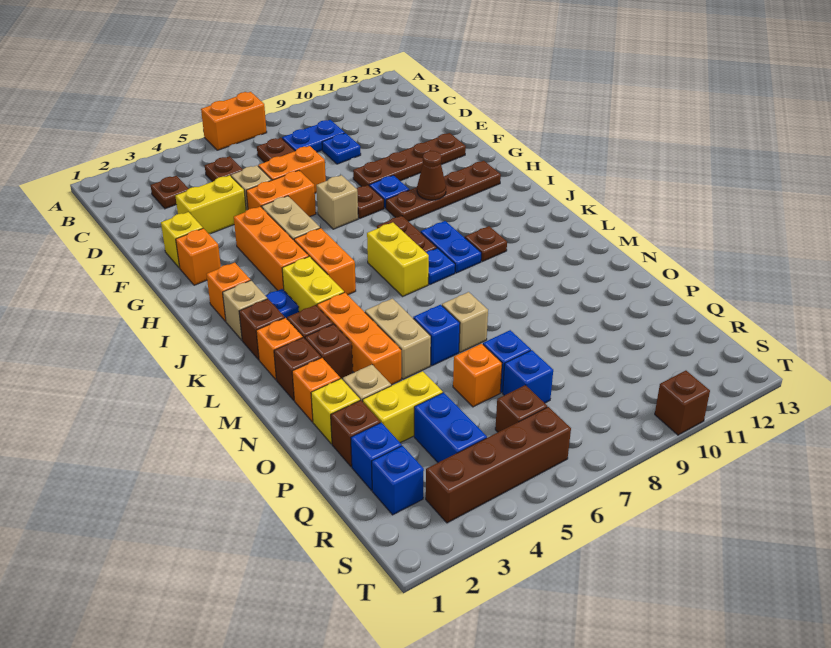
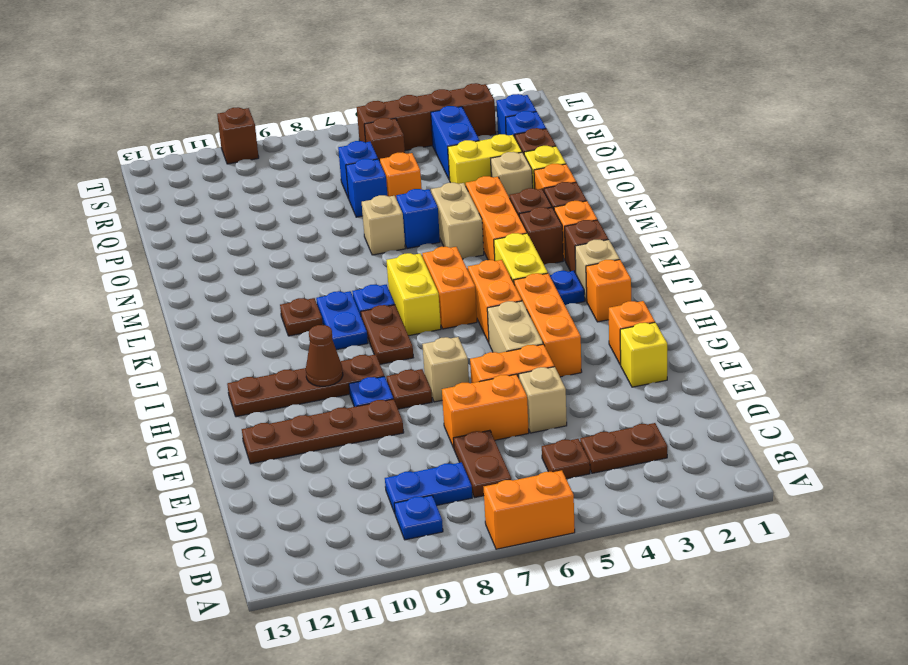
brown plate C3 level 1 -> brown plate C3:C4 level 1
blue plate D9 level 1 -> blue plate B9 level 1
yellow brick E3:E4 level 1 -> none
none -> orange brick J6:K6 level 1

